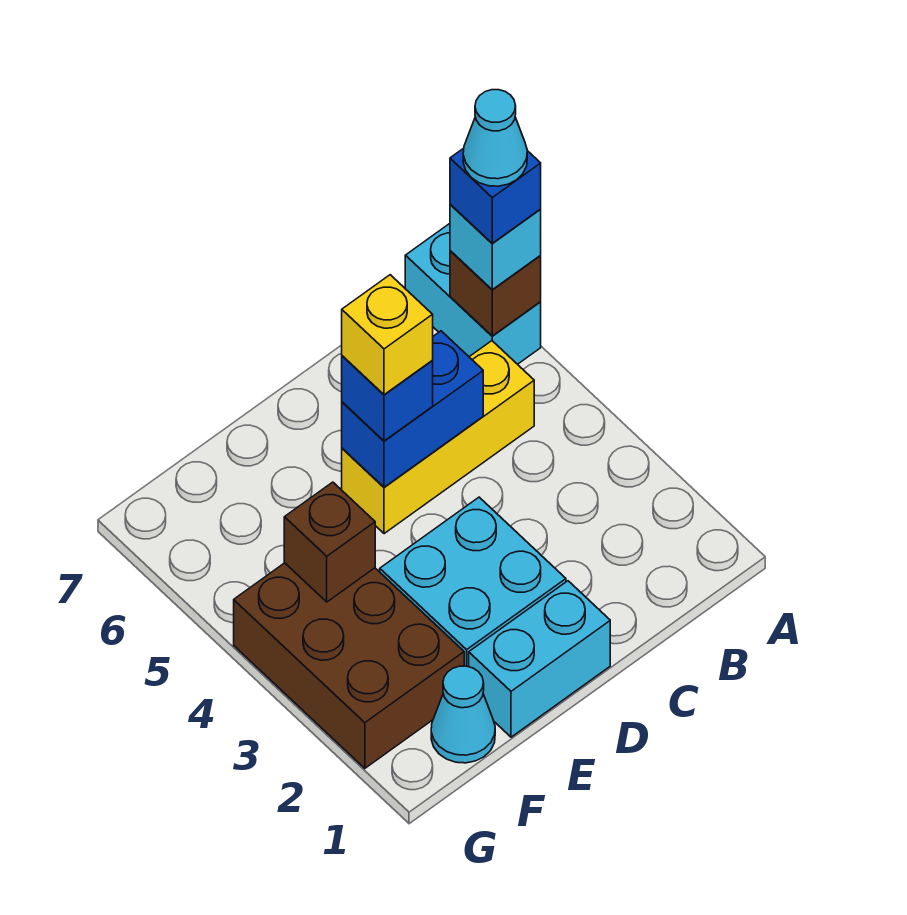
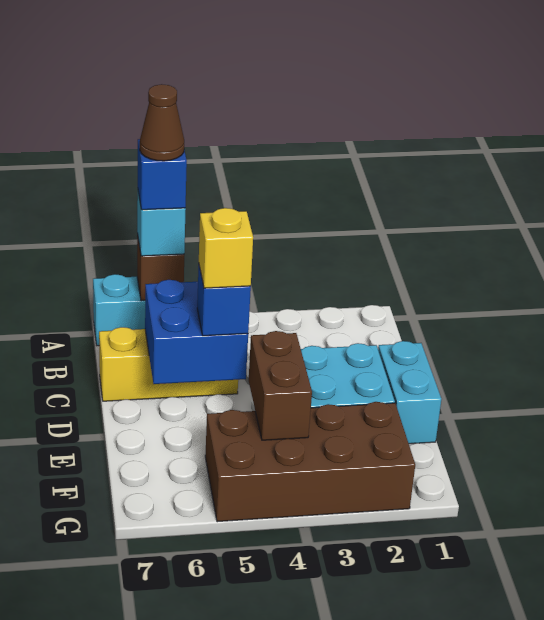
cyan cone A6 level 5 -> brown cone A6 level 5
yellow brick B5:D5 level 1 -> yellow brick C5:C7 level 1
blue brick C5:D5 level 2 -> blue brick C5:D6 level 2
cyan cone F1 level 1 -> none
brown brick F2:G4 level 1 -> brown brick F2:G5 level 1
brown brick F4 level 2 -> brown brick E4:F4 level 2

